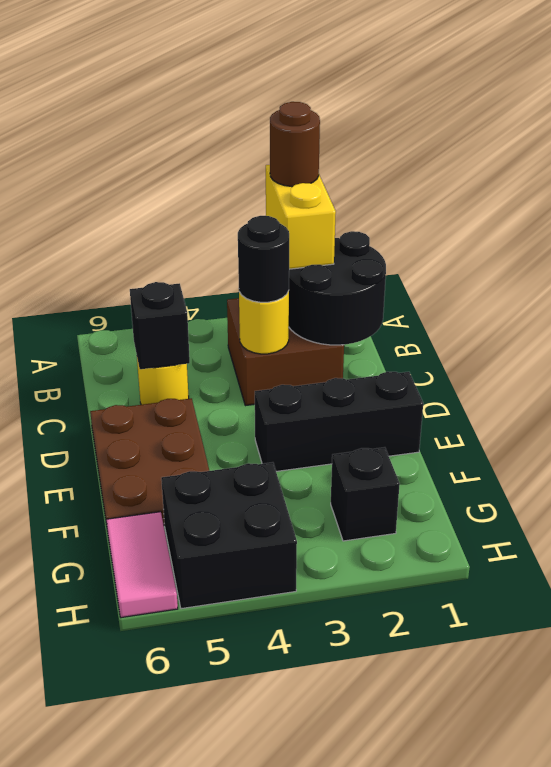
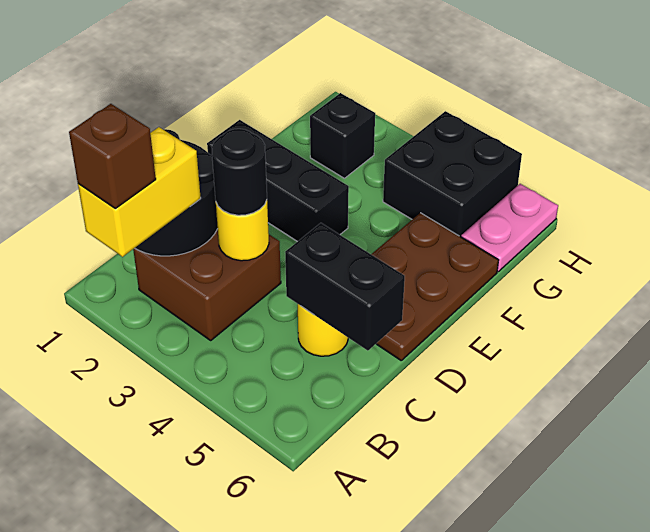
brown round brick A2 level 4 -> brown brick A2 level 4
black brick C5 level 2 -> black brick C5:C6 level 2
pink tile G6:H6 level 1 -> pink plate G6:H6 level 1

